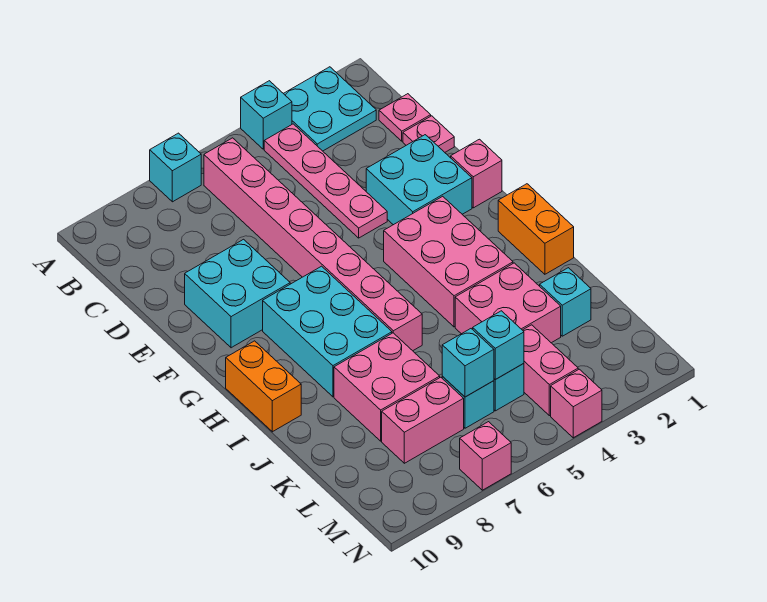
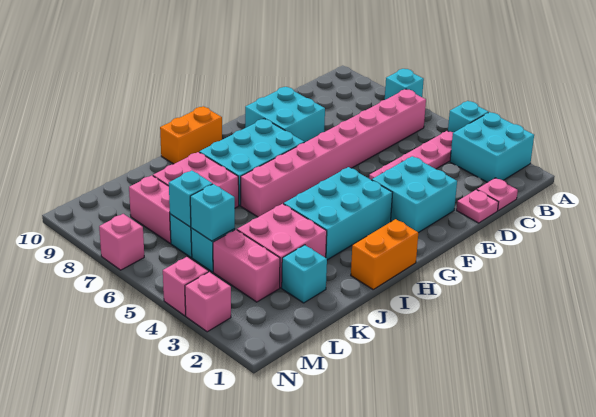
cyan plate A2:B3 level 1 -> cyan brick A2:B3 level 1
pink brick F1 level 1 -> pink brick N3 level 1
pink brick G3:I4 level 1 -> cyan brick G3:I4 level 1
pink brick L4:M4 level 1 -> pink brick L3:L4 level 1

